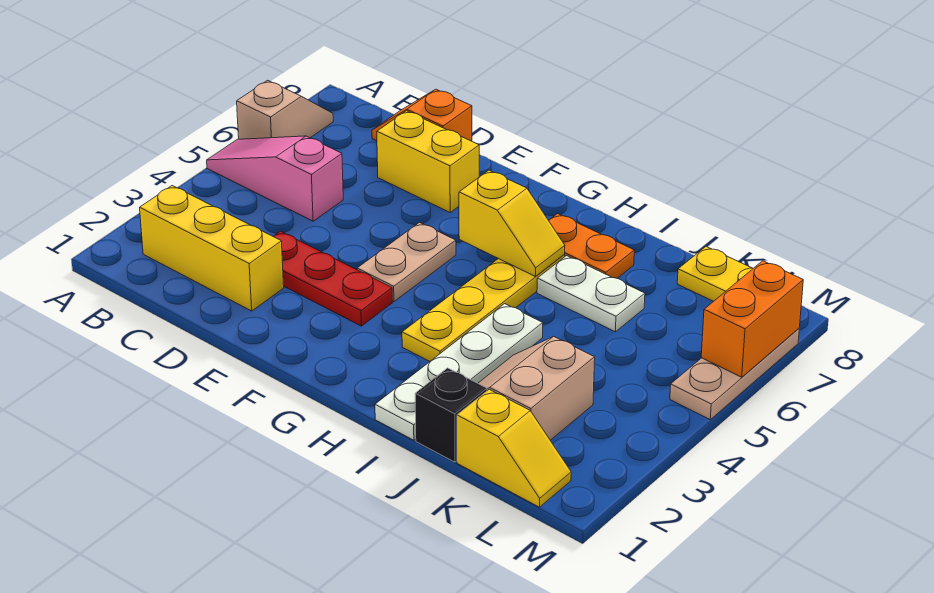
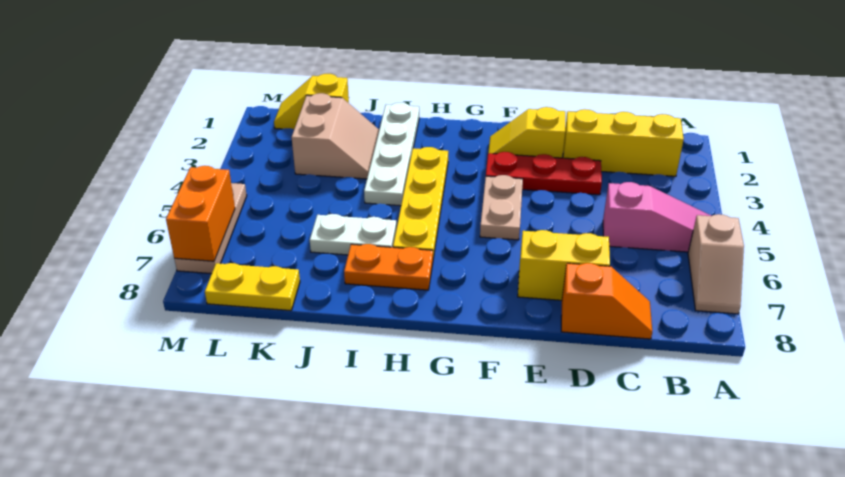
yellow slope G6:H6 level 2 top G -> yellow slope E2:F2 level 1 top E
black brick J1 level 1 -> none

